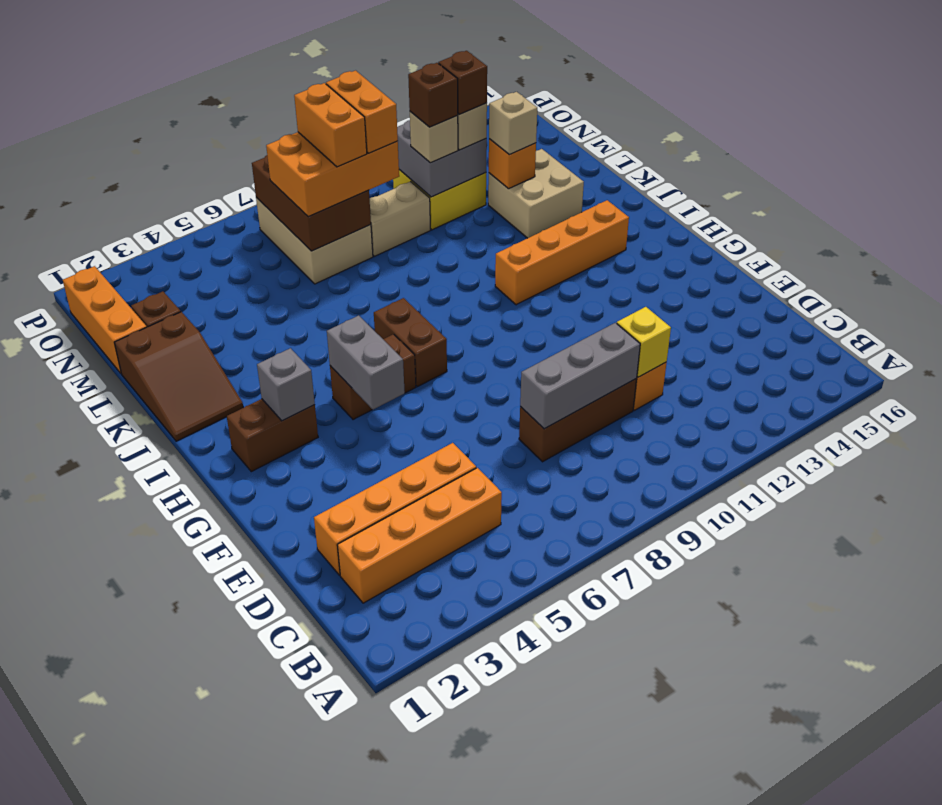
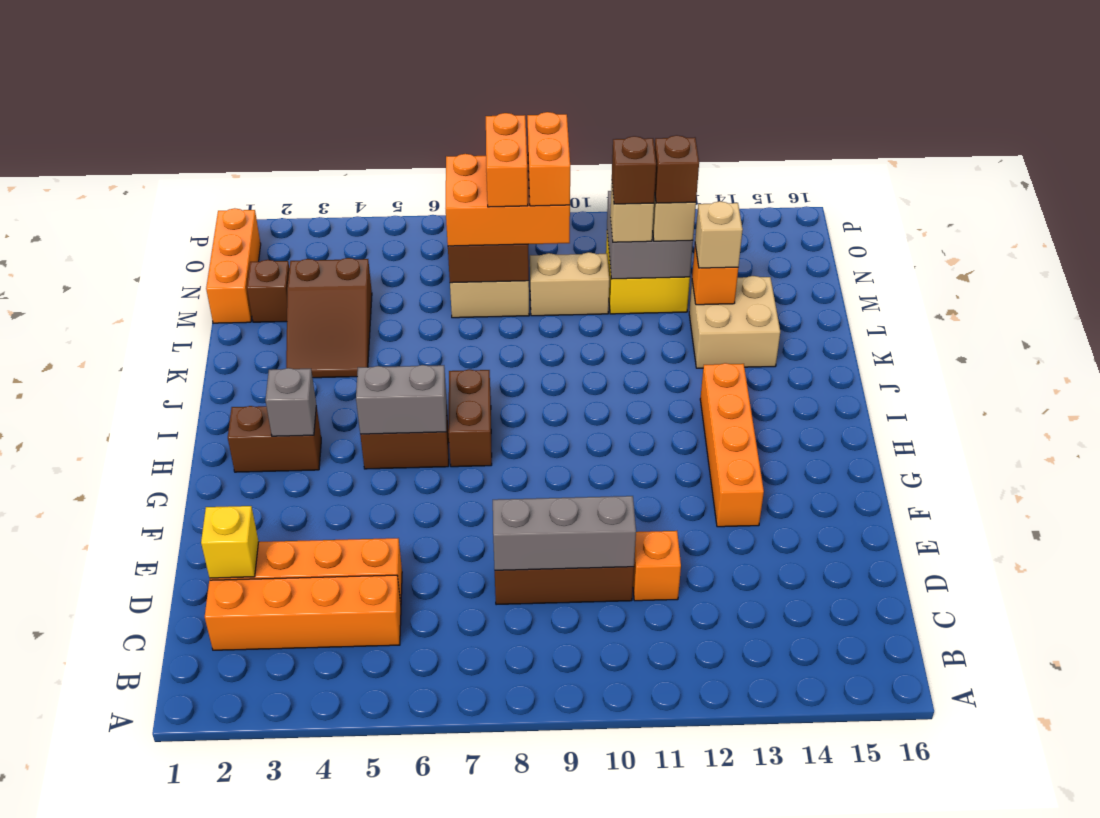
yellow brick D11 level 2 -> yellow brick D2 level 2
grey brick G5:H5 level 2 -> grey brick H5:H6 level 2
orange brick I11:I14 level 1 -> orange brick F13:I13 level 1
brown slope J1:L2 level 1 top L -> brown slope K3:M4 level 1 top M

